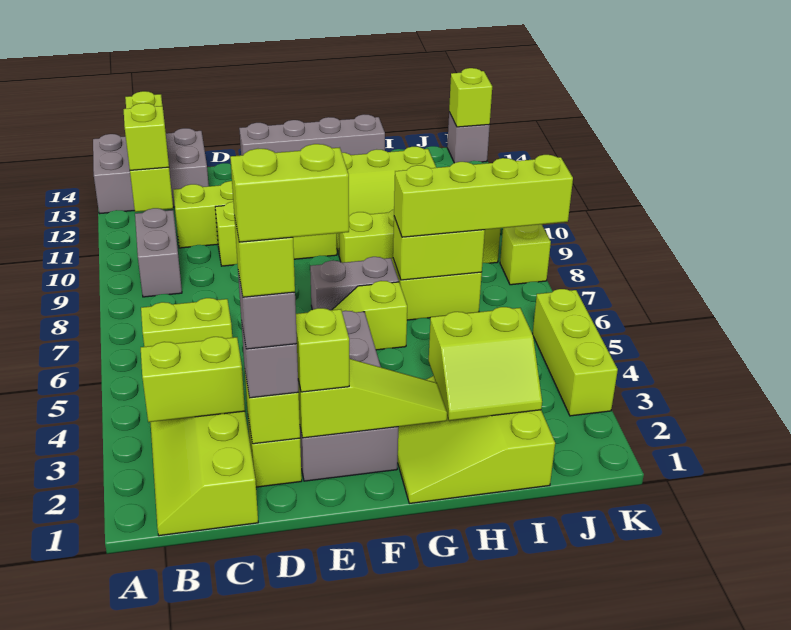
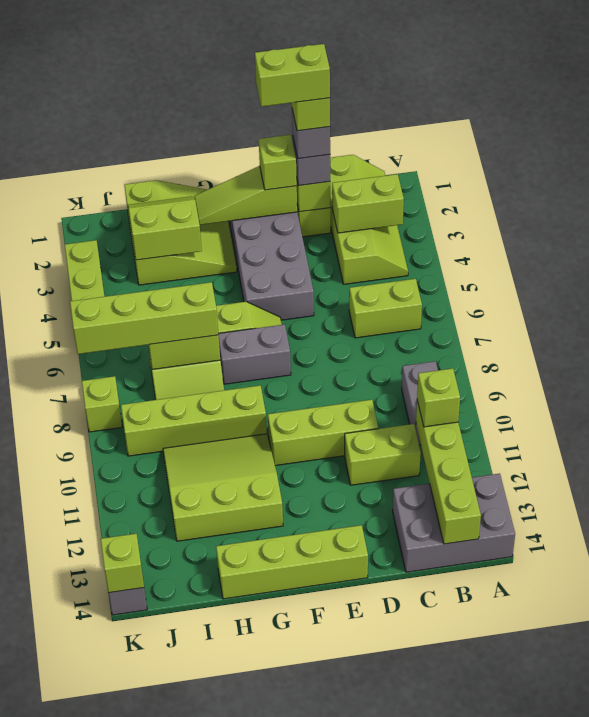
grey brick E14:H14 level 1 -> lime brick E14:H14 level 1

